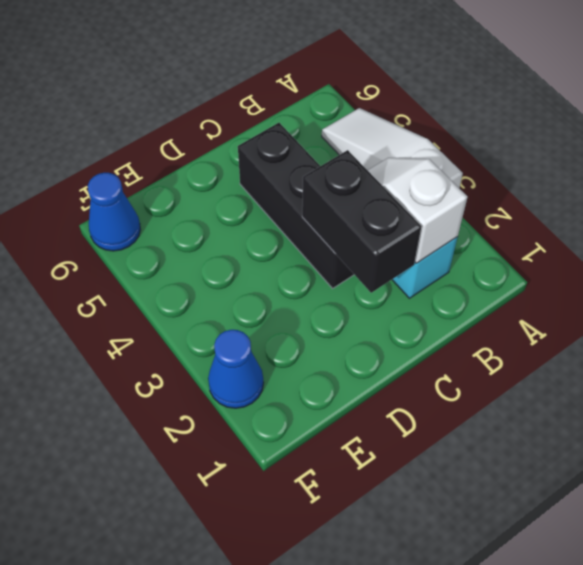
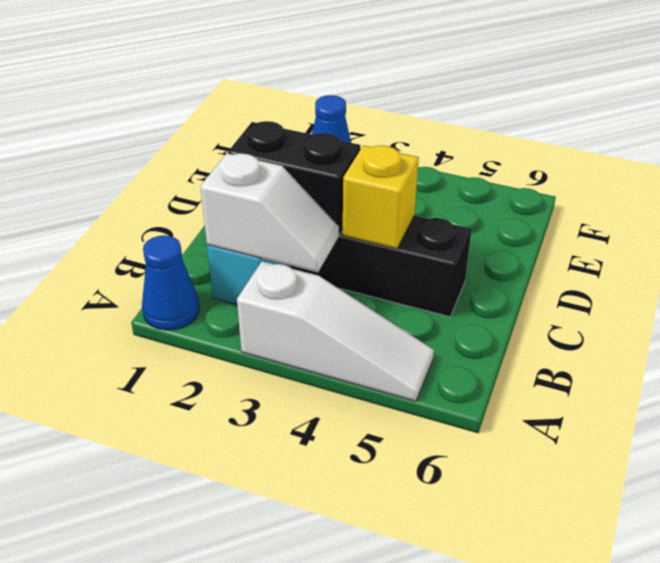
none -> yellow brick C4 level 2
blue cone F6 level 1 -> blue cone A1 level 1

